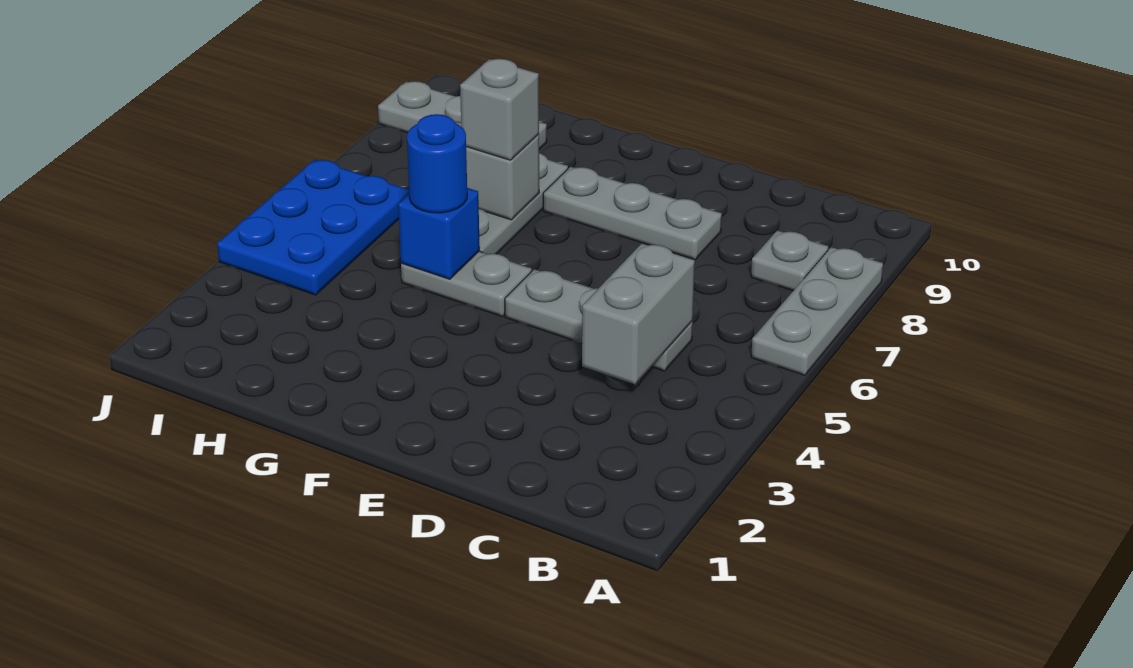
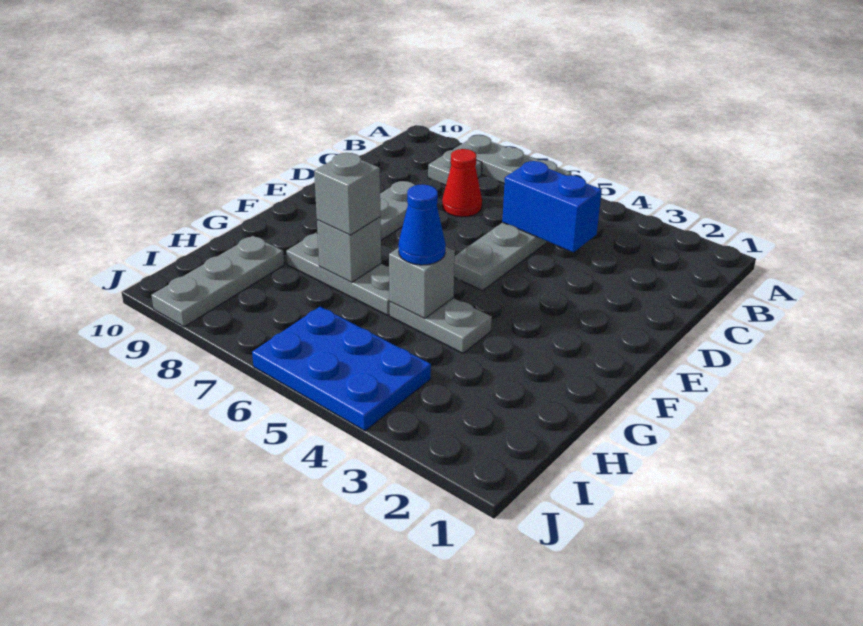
grey brick C4:C5 level 2 -> blue brick C4:C5 level 2
none -> red cone C7 level 1
grey plate F5:G5 level 1 -> grey plate G4:G5 level 1
blue brick G5 level 2 -> grey brick G5 level 2
blue round brick G5 level 3 -> blue cone G5 level 3

